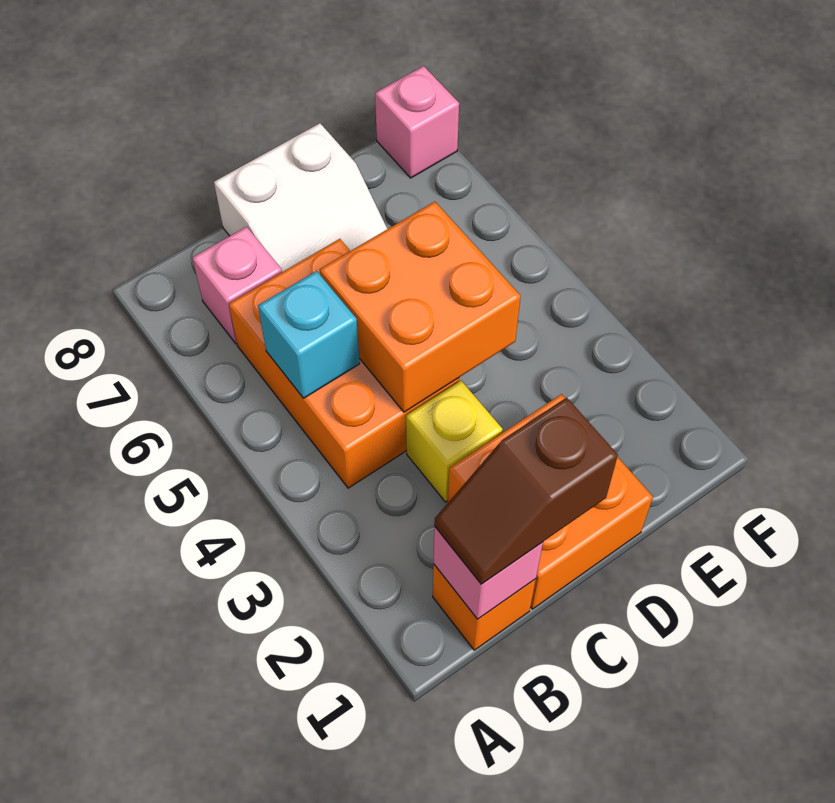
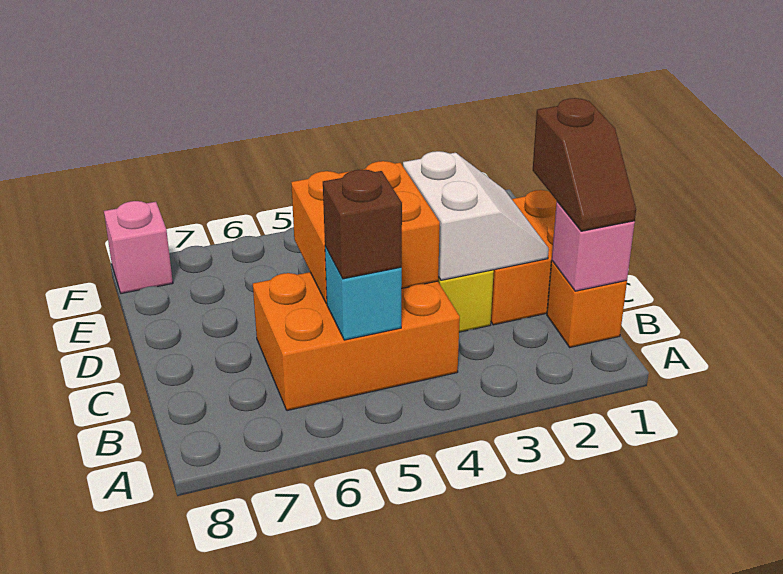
none -> brown brick B5 level 3
pink brick B7 level 1 -> none
white slope C7:D8 level 1 top 8 -> white slope C2:D3 level 2 top 3

